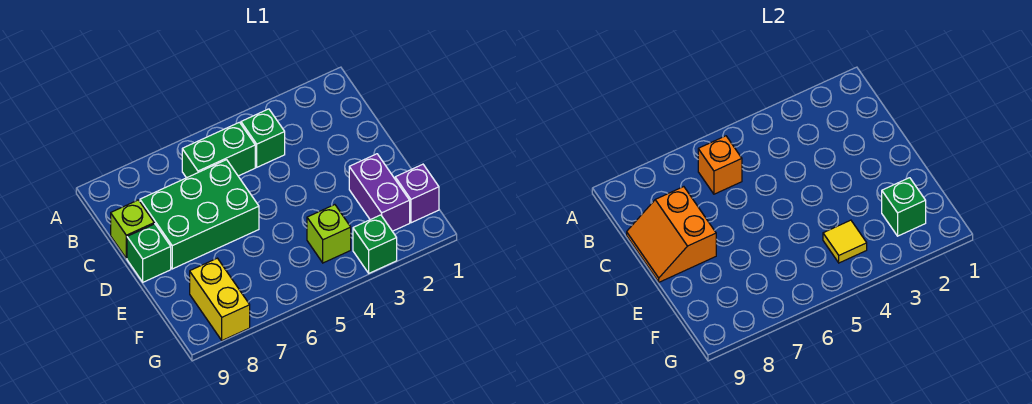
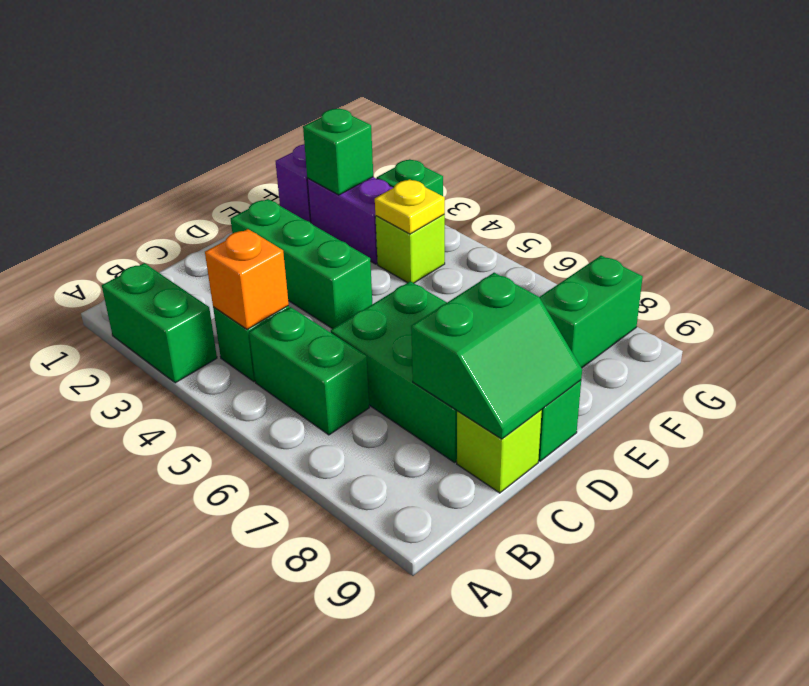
none -> green brick A2:A3 level 1
orange brick B6 level 2 -> orange brick B4 level 2
orange slope C8:D9 level 2 top 8 -> green slope C8:D9 level 2 top 8
none -> green brick D2:D4 level 1
purple brick E2:F2 level 1 -> purple brick F2:F3 level 1
yellow tile F4 level 2 -> yellow plate F4 level 2
yellow brick F8:G8 level 1 -> green brick F8:G8 level 1

